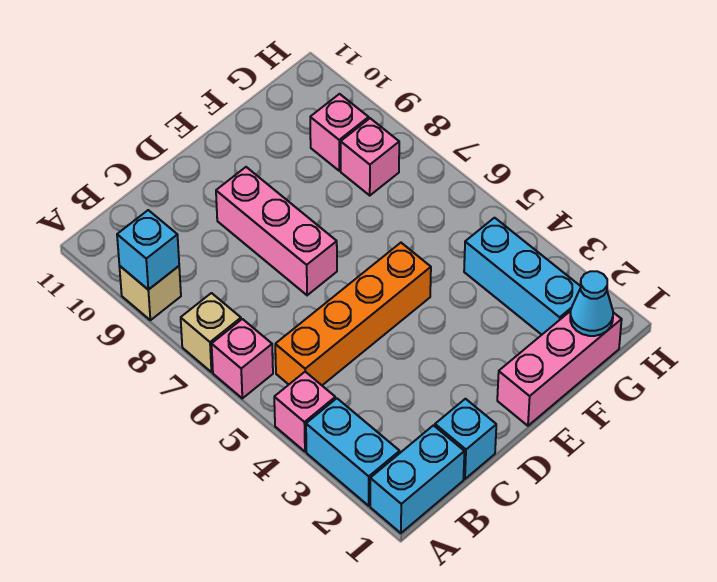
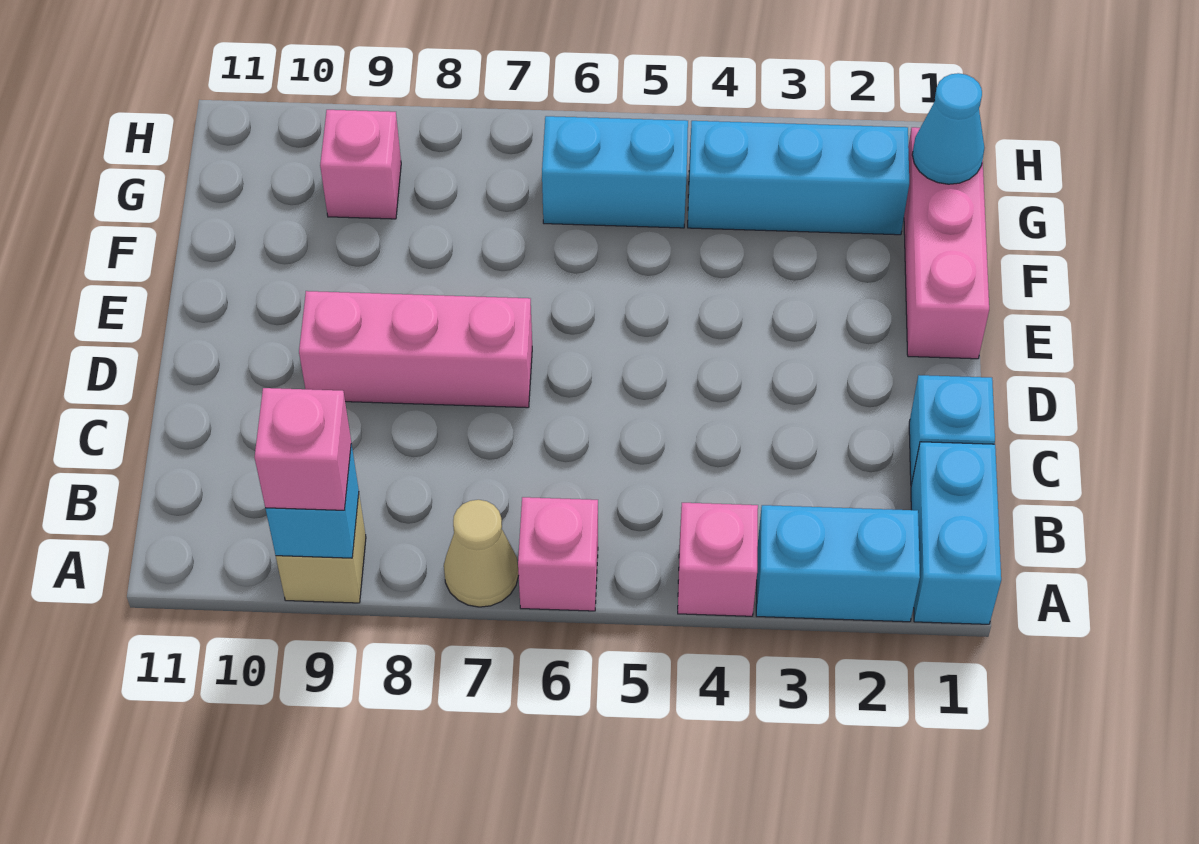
tan brick A7 level 1 -> tan cone A7 level 1
orange brick B5:E5 level 1 -> none
none -> cyan brick G5:G6 level 1
pink brick G8 level 1 -> pink brick A9 level 3

